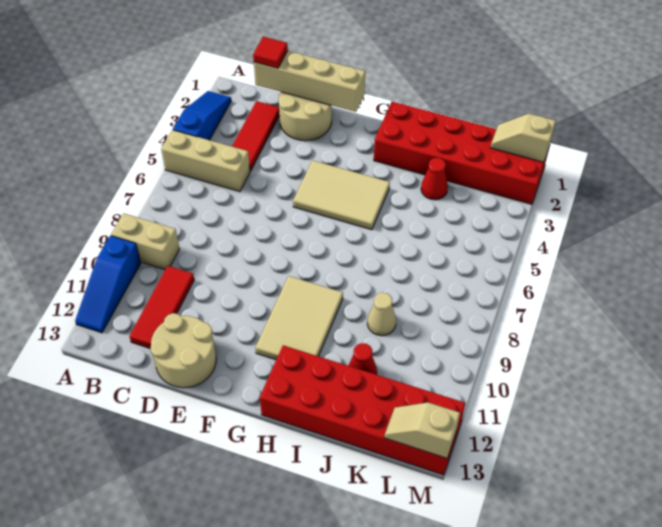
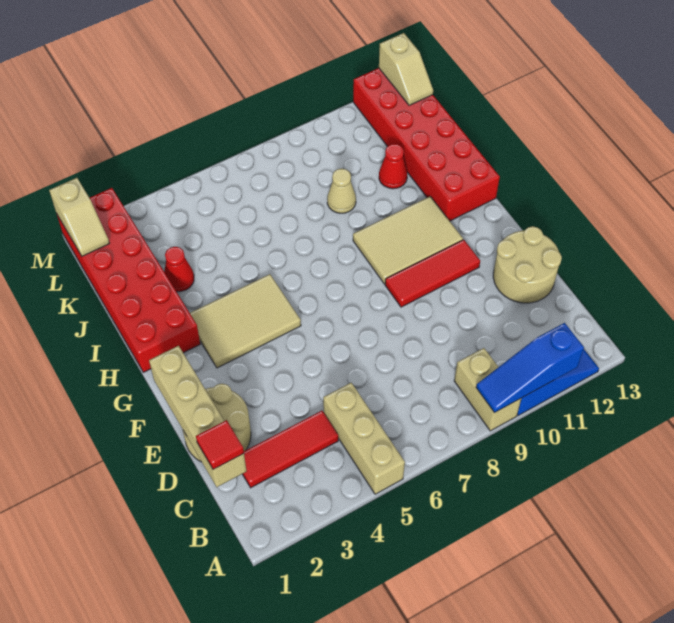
blue slope A2:A4 level 1 top 4 -> blue slope A9:A11 level 2 top 11
red tile C10:C12 level 1 -> red tile F9:F11 level 1
tan tile F4:H5 level 1 -> tan tile G3:H5 level 1

